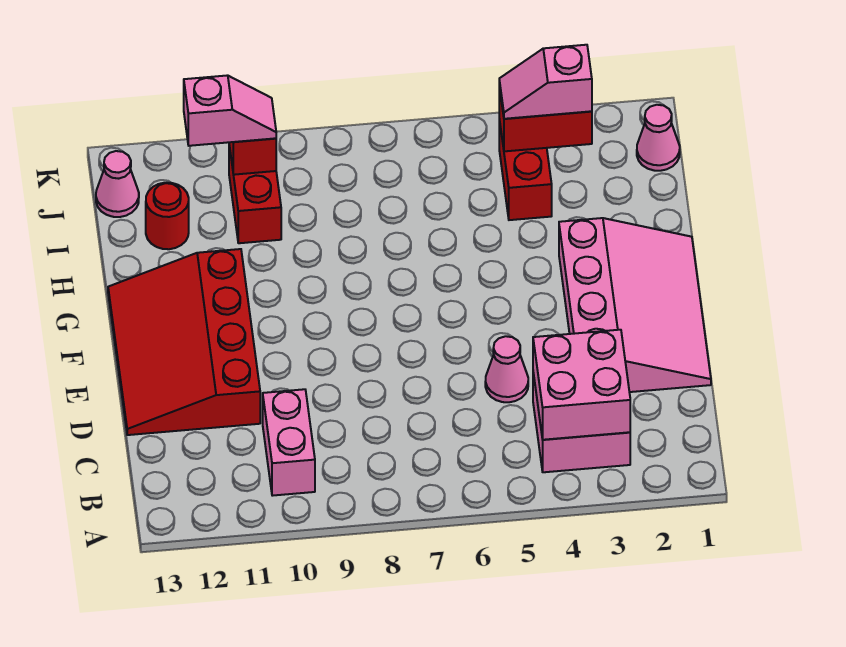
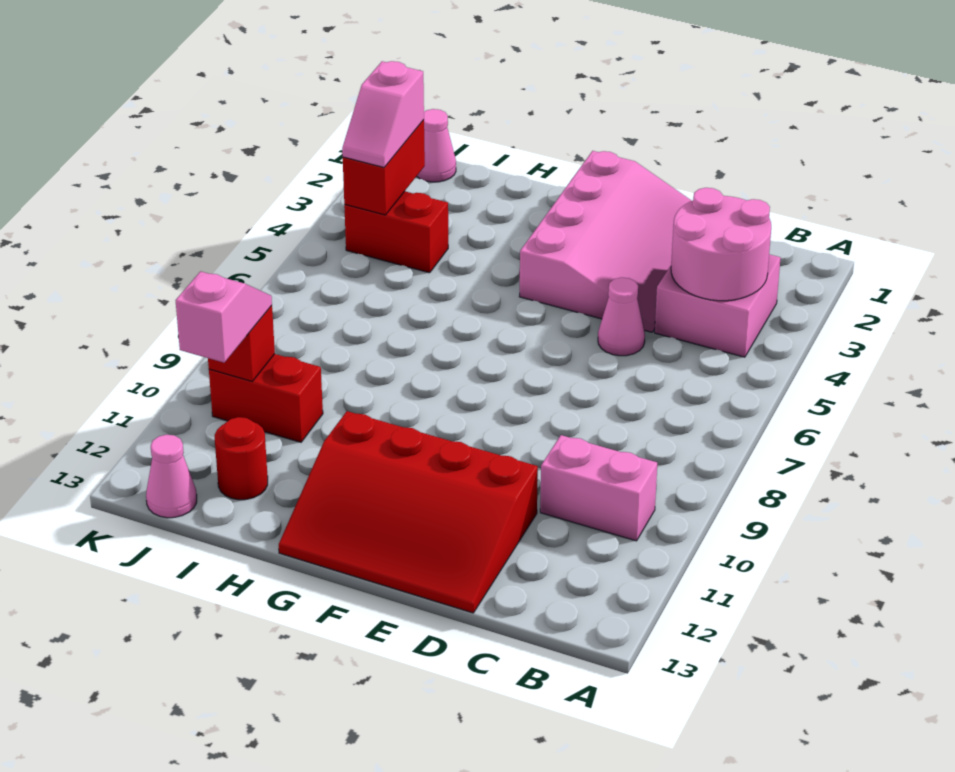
pink brick B3:C4 level 2 -> pink round brick B3:C4 level 2
pink slope D1:G3 level 1 top 3 -> pink slope D1:F4 level 1 top F

